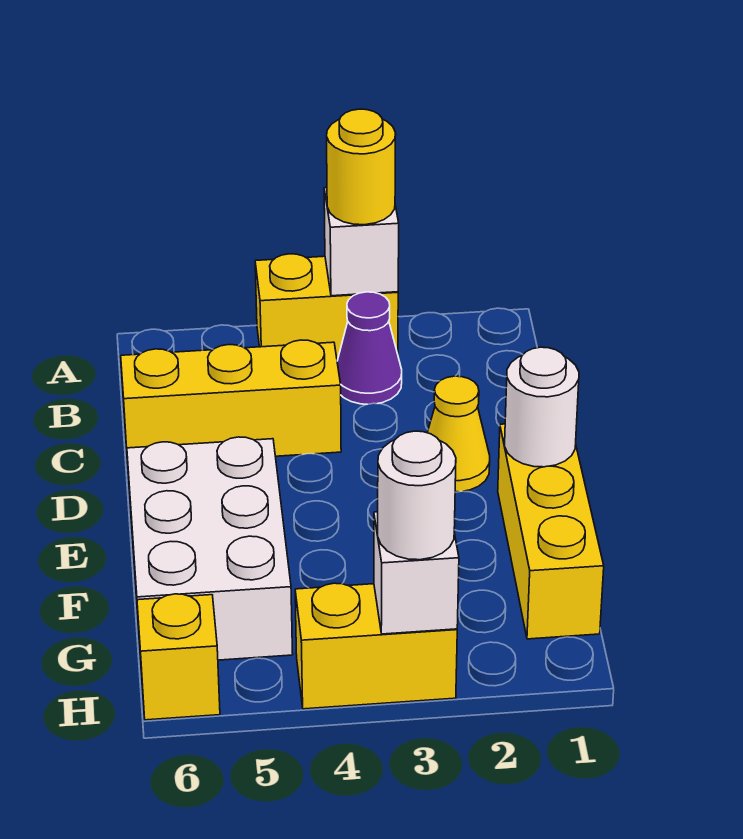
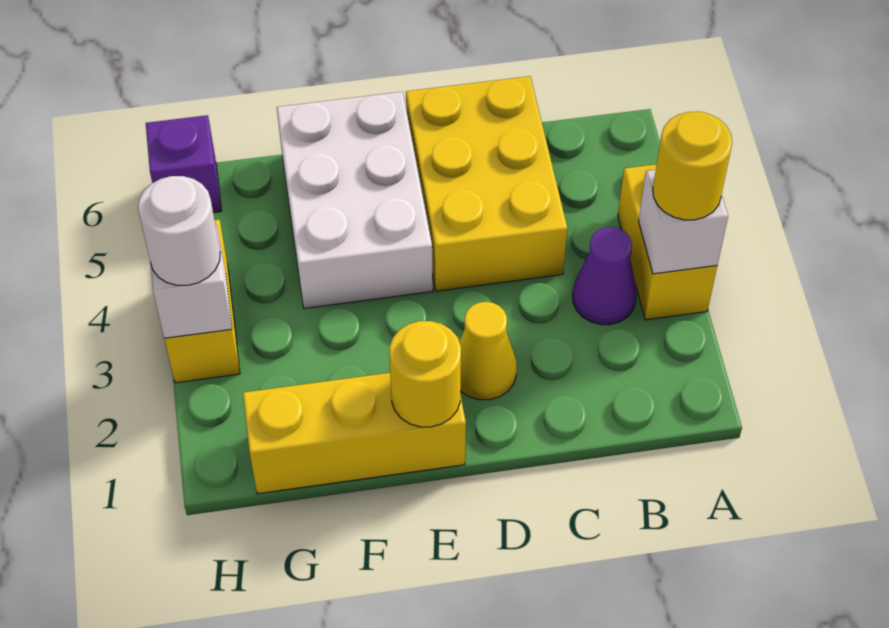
yellow brick C4:C6 level 1 -> yellow brick C4:D6 level 1
white round brick E1 level 2 -> yellow round brick E1 level 2
white brick E5:G6 level 1 -> white brick E4:F6 level 1
yellow brick H6 level 1 -> purple brick H6 level 1

